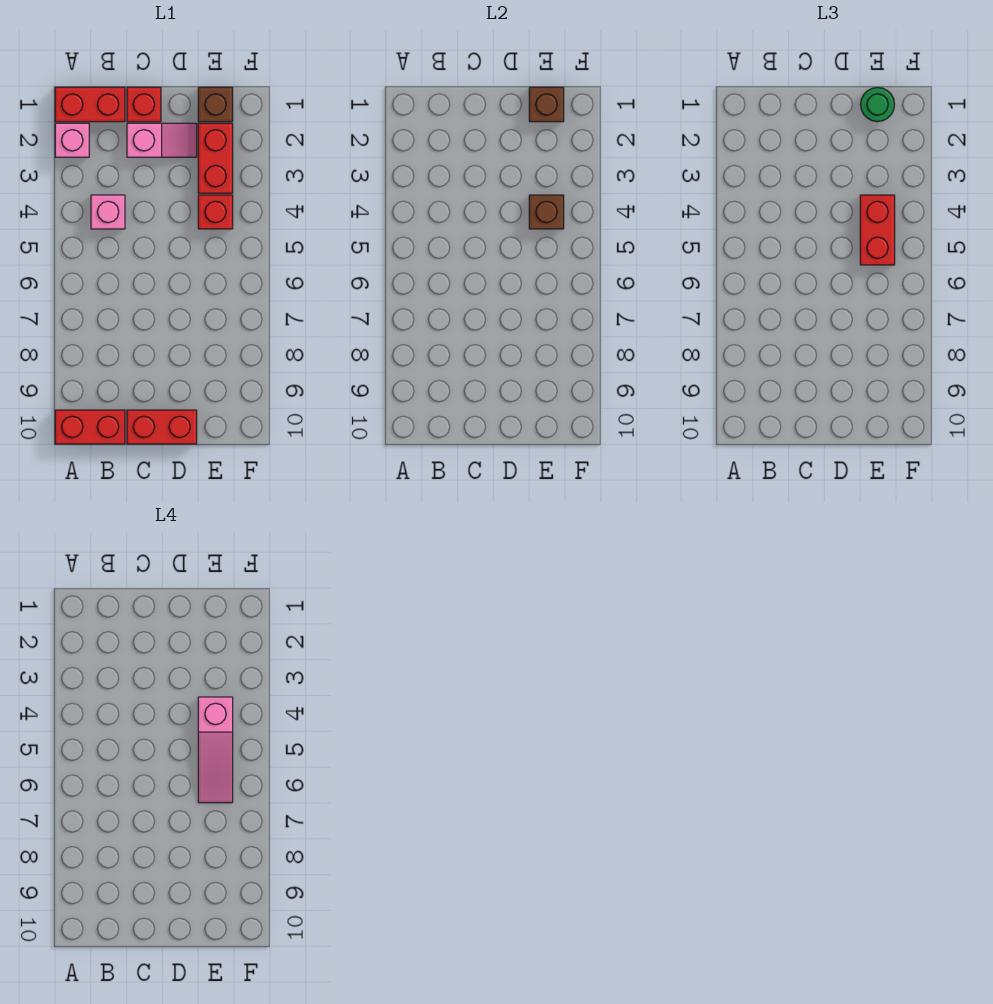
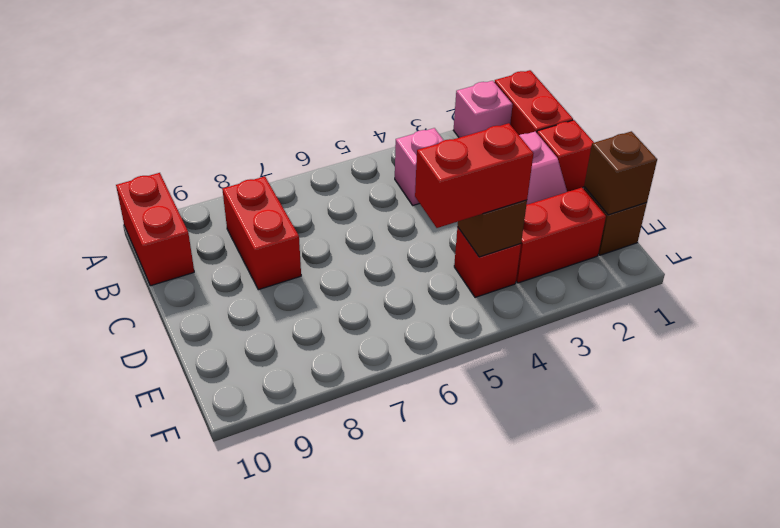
red brick C10:D10 level 1 -> red brick B8:C8 level 1
green round brick E1 level 3 -> none
pink slope E4:E6 level 4 top 4 -> none

